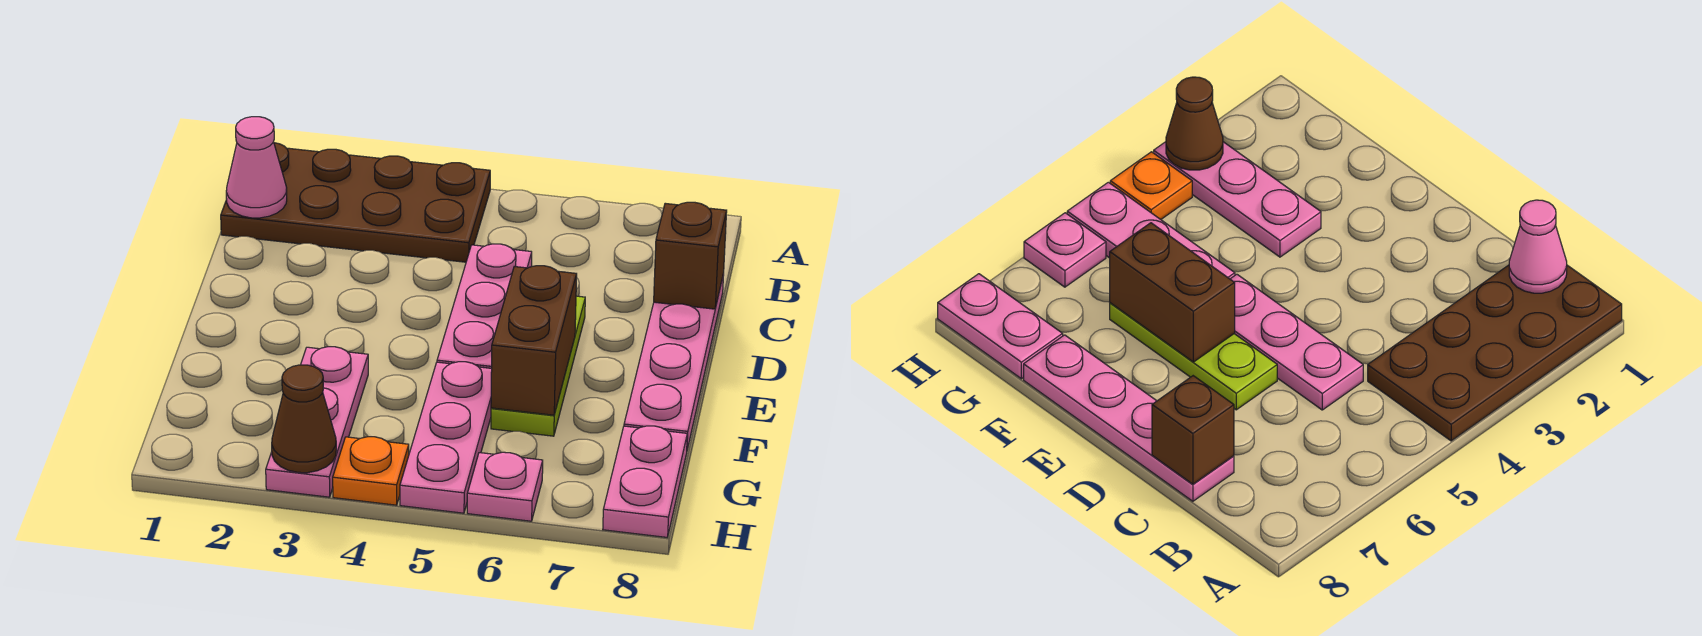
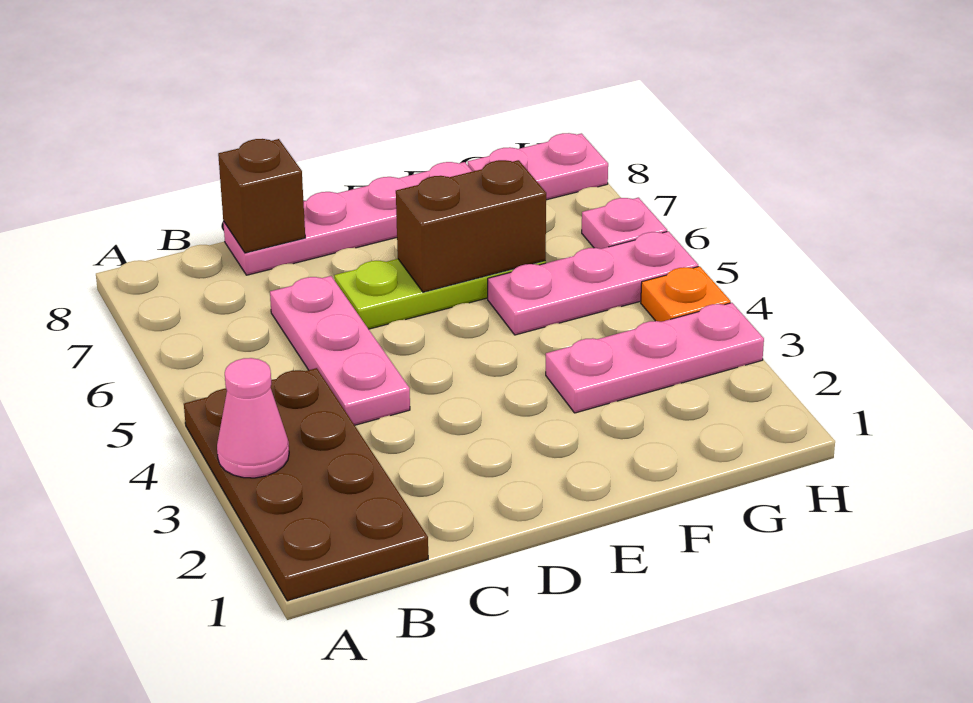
pink cone B1 level 2 -> pink cone A3 level 2
pink plate C5:E5 level 1 -> pink plate C4:C6 level 1
brown cone H3 level 2 -> none

